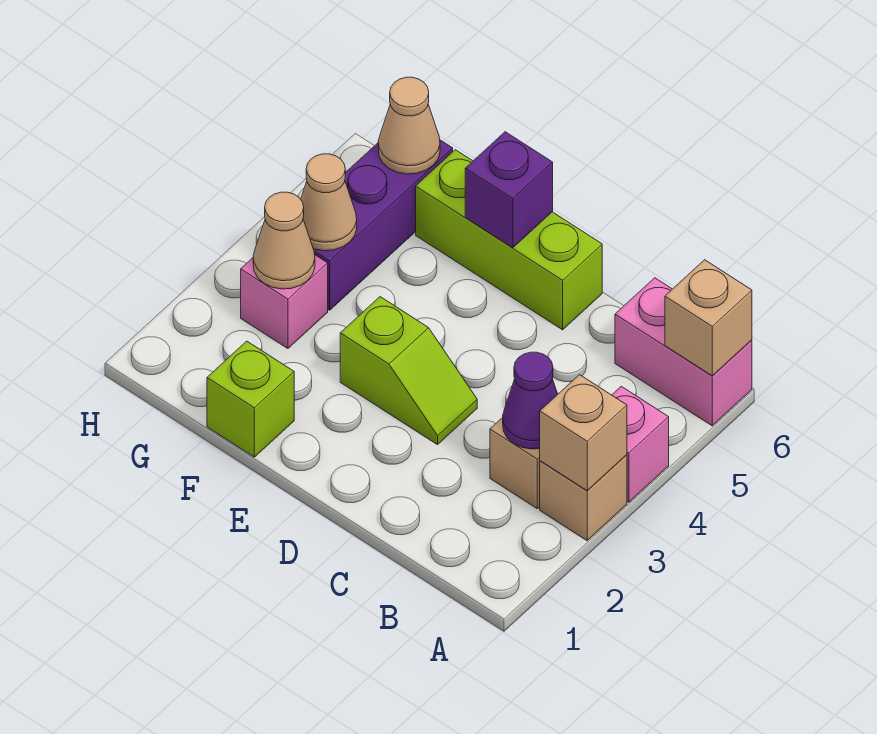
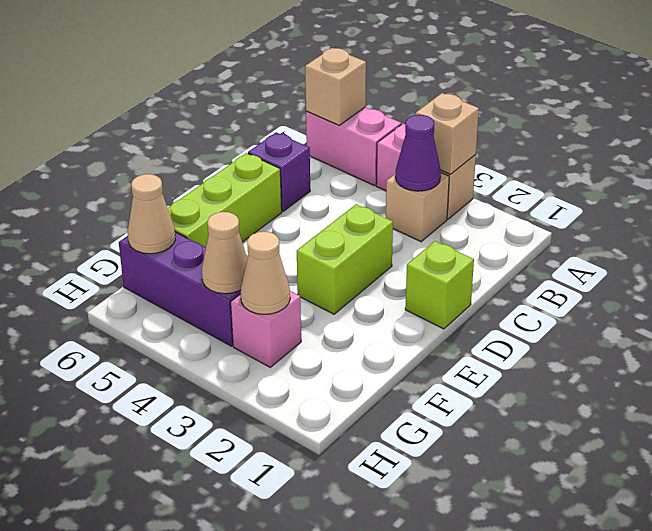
pink brick A6:B6 level 1 -> pink brick A5:A6 level 1
lime slope D3:E3 level 1 top E -> lime brick D3:E3 level 1
purple brick E6 level 2 -> purple brick C6 level 1
lime brick F1 level 1 -> lime brick D1 level 1

